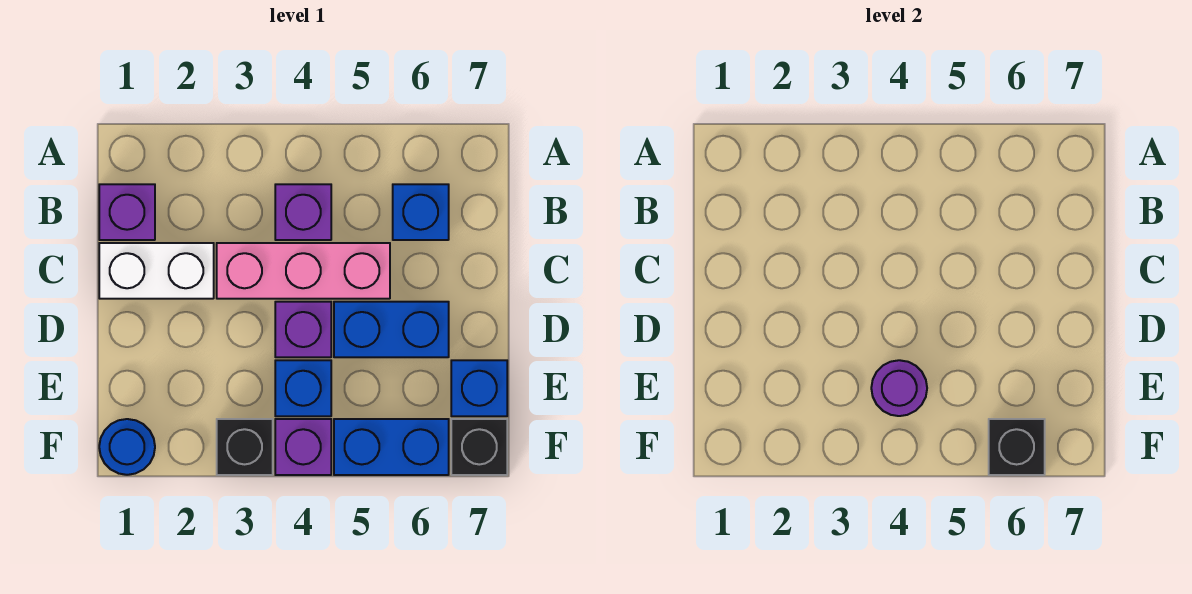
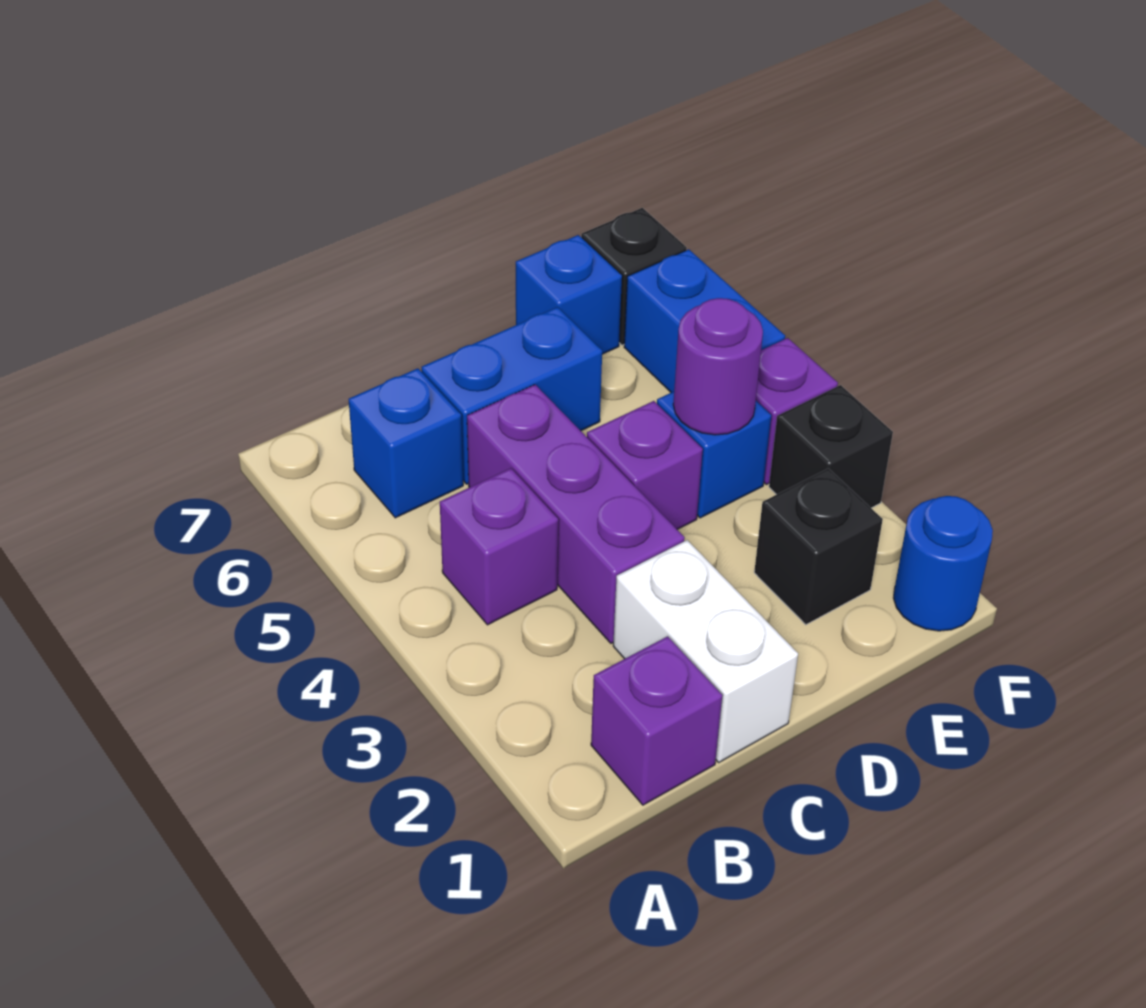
pink brick C3:C5 level 1 -> purple brick C3:C5 level 1
blue brick D5:D6 level 1 -> blue brick C6:D6 level 1
black brick F6 level 2 -> black brick E2 level 1

